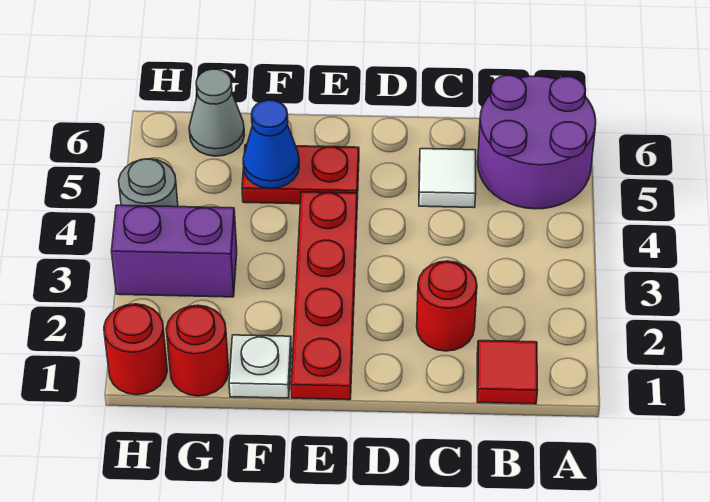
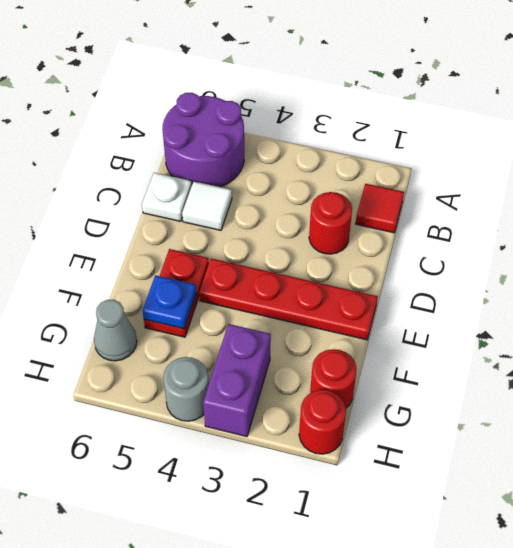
white plate F1 level 1 -> white plate C6 level 1
blue cone F5 level 2 -> blue plate F5 level 2

